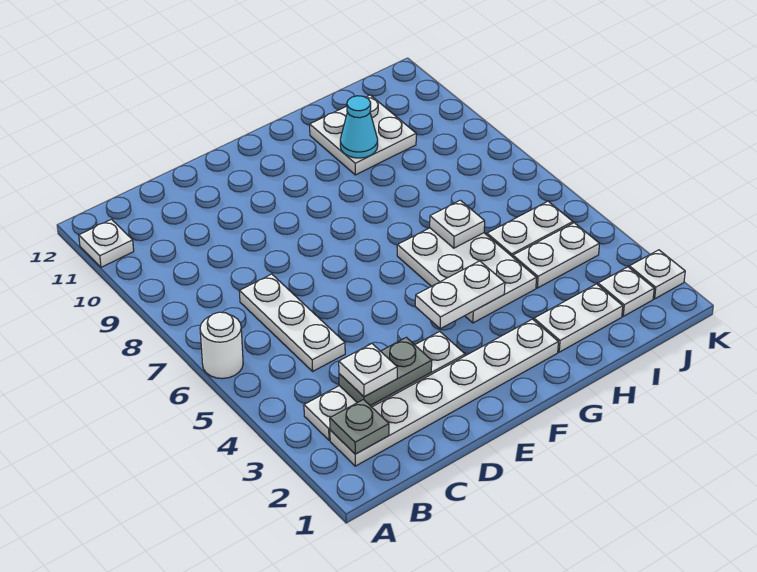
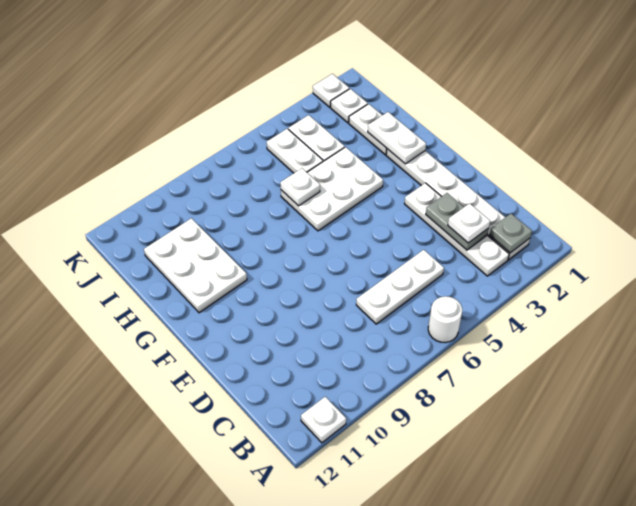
white plate F4:G4 level 2 -> white plate G2:H2 level 2
white plate H10:I11 level 1 -> white plate G10:I11 level 1
cyan cone H10 level 2 -> none

